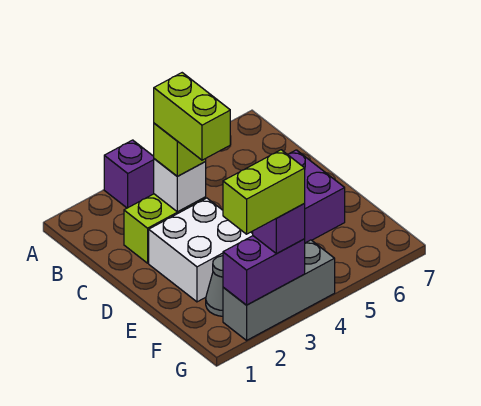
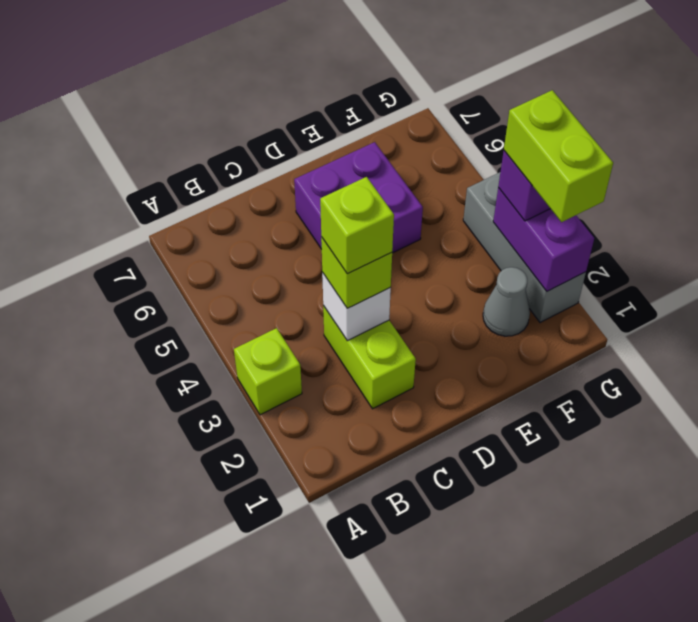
purple brick A3 level 1 -> lime brick A3 level 1
lime brick C3:D3 level 4 -> lime brick C3 level 4
white brick D2:E3 level 1 -> none

